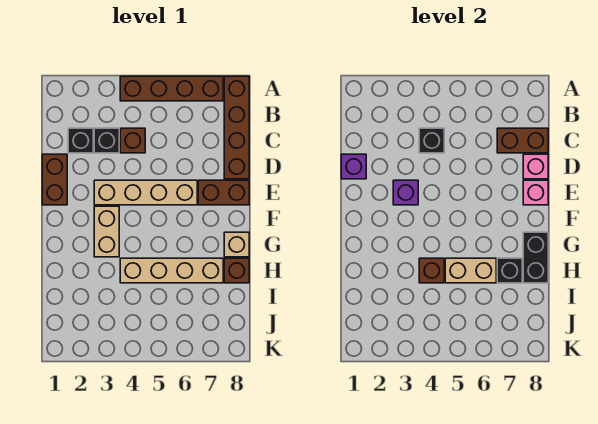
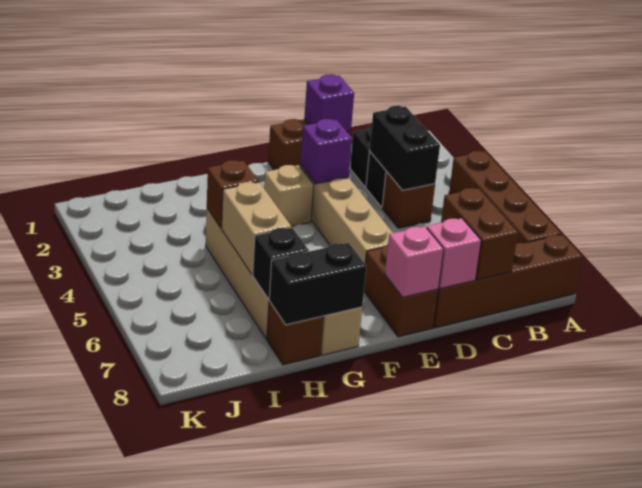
black brick C4 level 2 -> black brick C3:C4 level 2
tan brick F3:G3 level 1 -> tan brick F3 level 1

